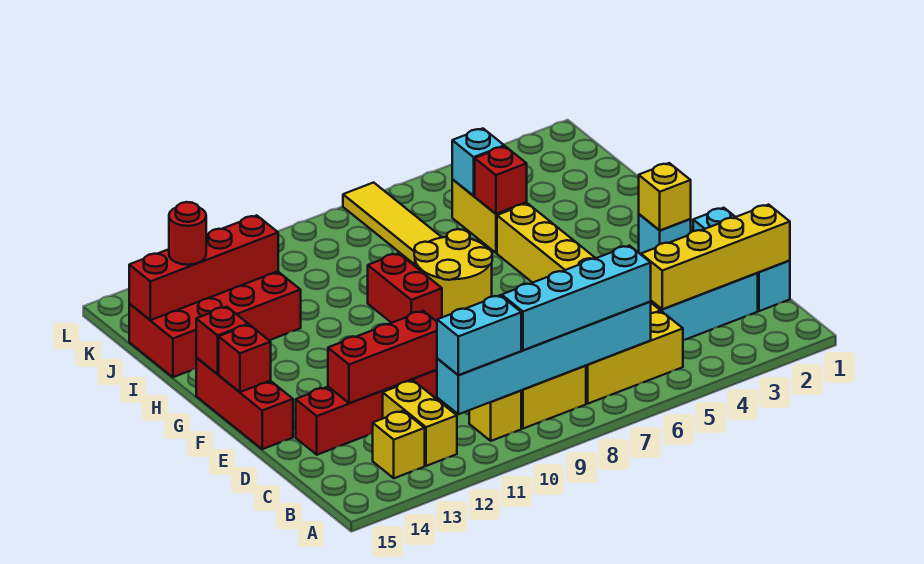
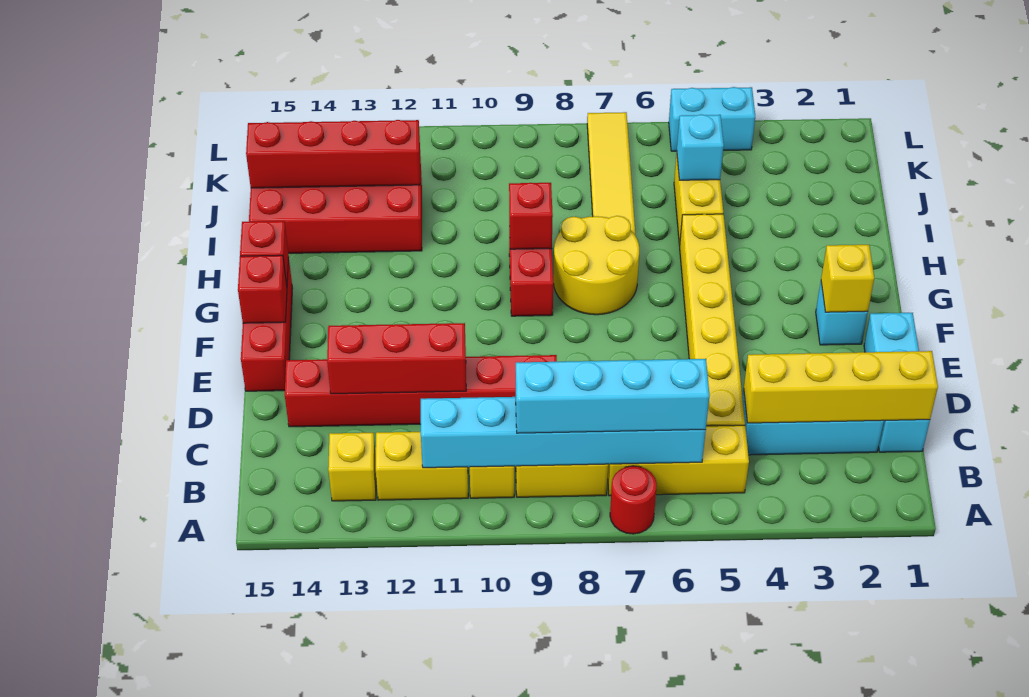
cyan brick B10:B11 level 3 -> cyan brick L4:L5 level 1
yellow brick B12:C12 level 1 -> yellow brick B11:B12 level 1
red brick I5 level 2 -> red brick H9 level 2
red round brick J14 level 3 -> red round brick A7 level 1

